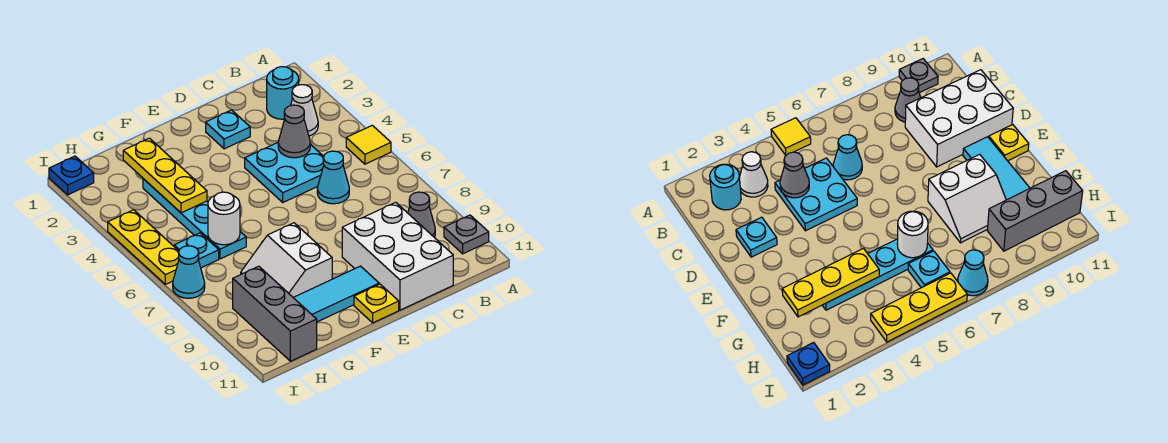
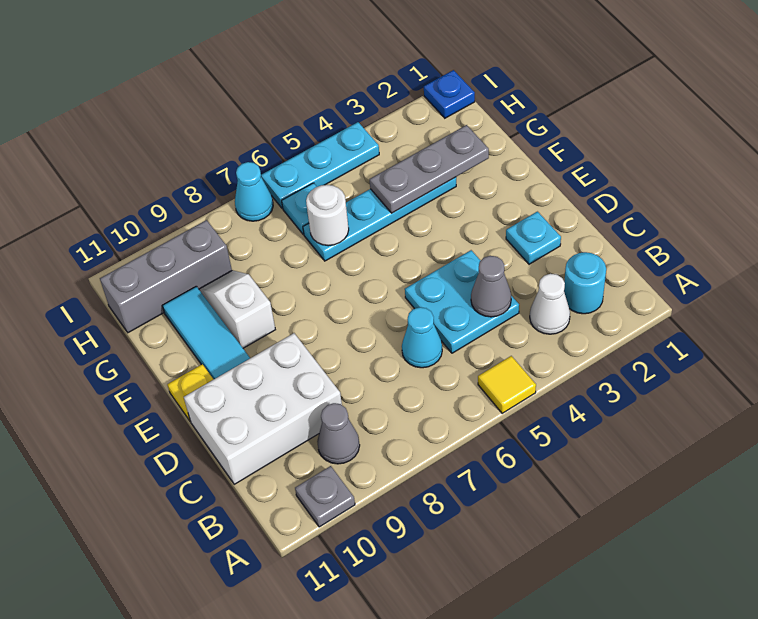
white slope F8:G9 level 1 top F -> white slope F9:G9 level 1 top F
yellow plate G2:G4 level 2 -> grey plate G2:G4 level 2
yellow plate I4:I6 level 1 -> cyan plate I4:I6 level 1

